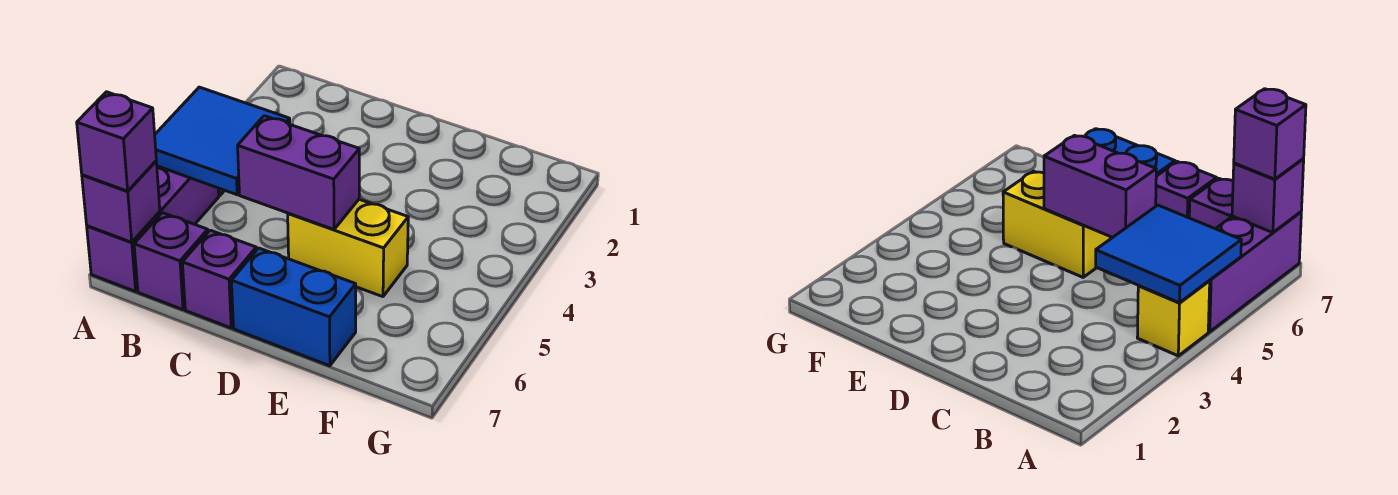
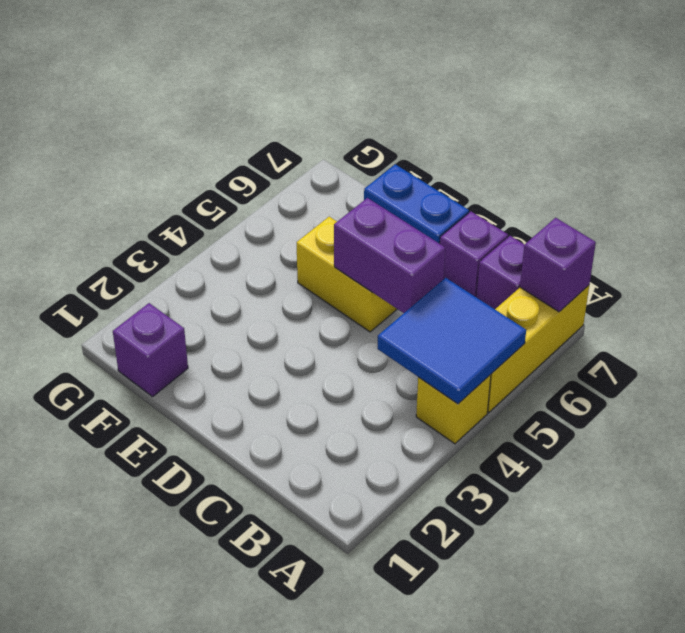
purple brick A5:A7 level 1 -> yellow brick A5:A7 level 1
purple brick A7 level 3 -> purple brick F1 level 1

